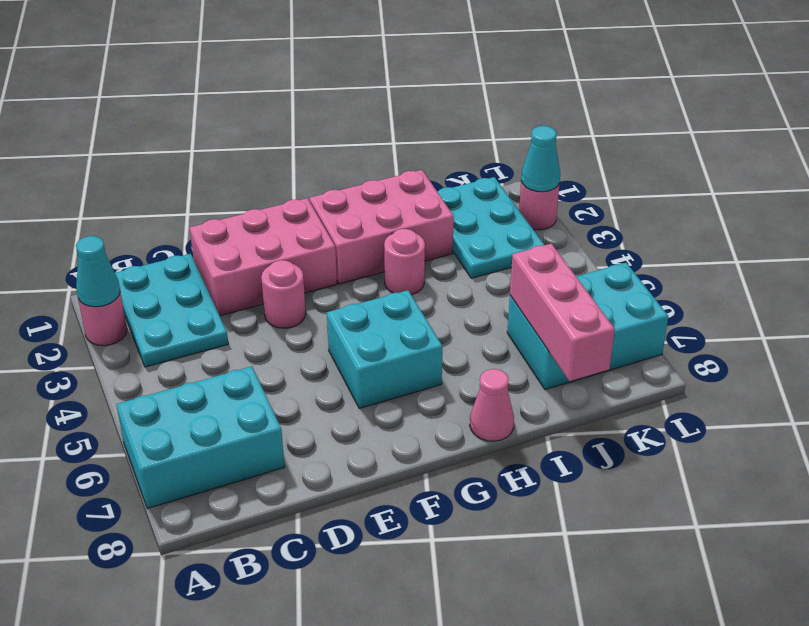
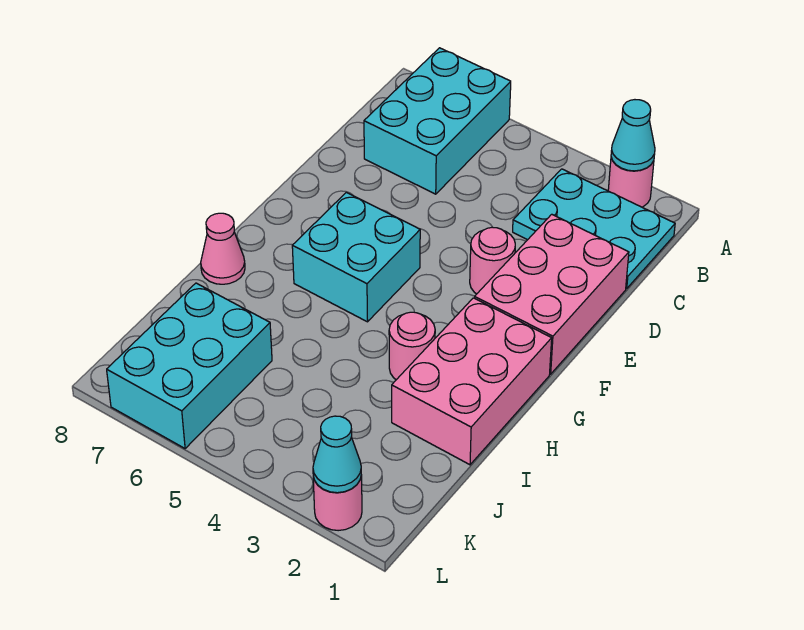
cyan plate J1:K3 level 1 -> none
pink brick J6:J8 level 2 -> none

